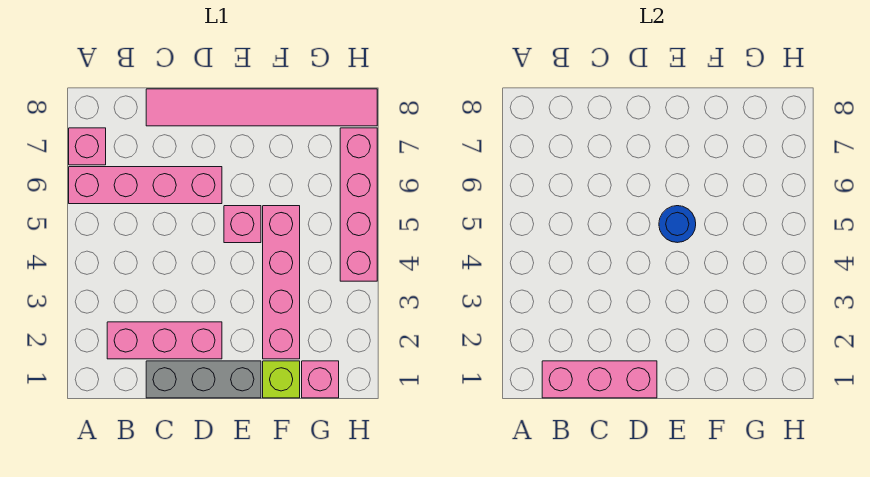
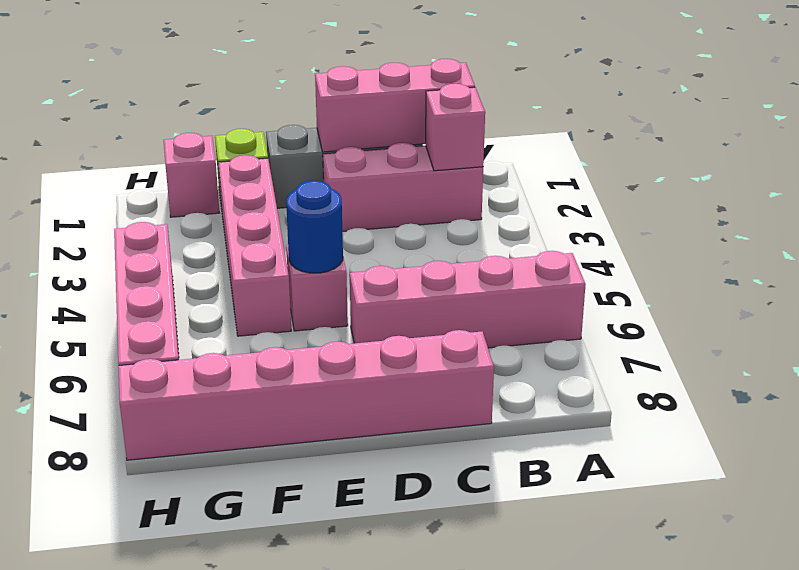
pink brick A7 level 1 -> pink brick B2 level 2
pink tile C8:H8 level 1 -> pink brick C8:H8 level 1

